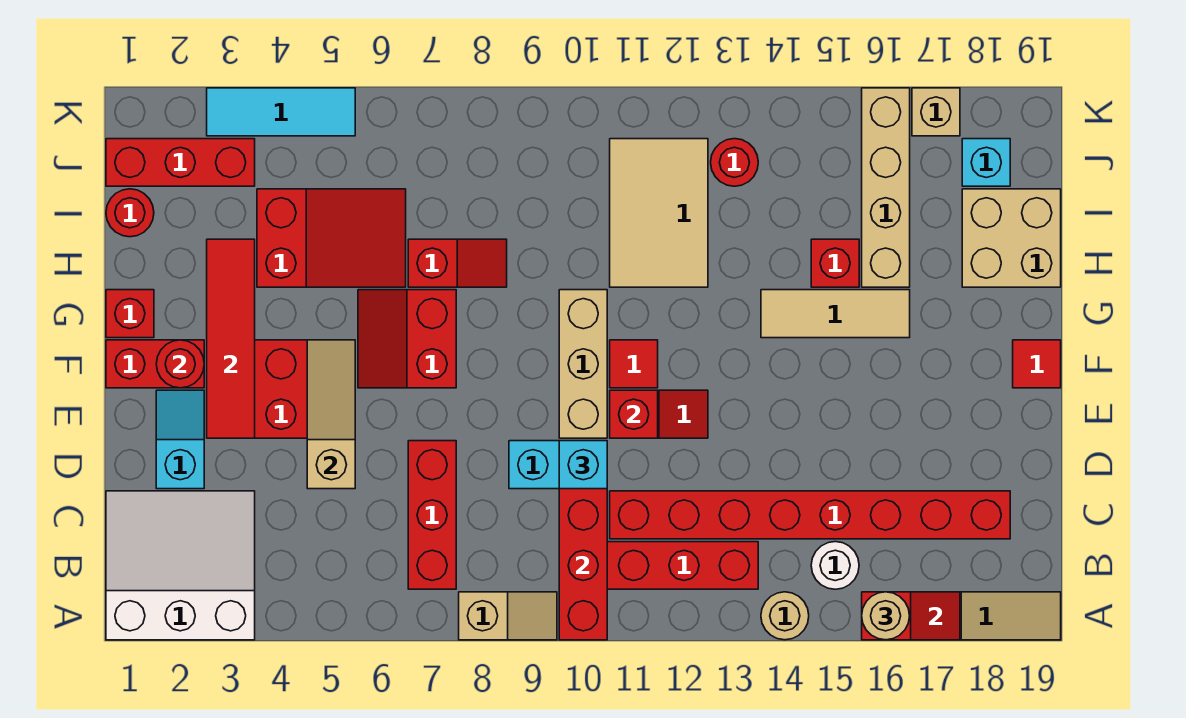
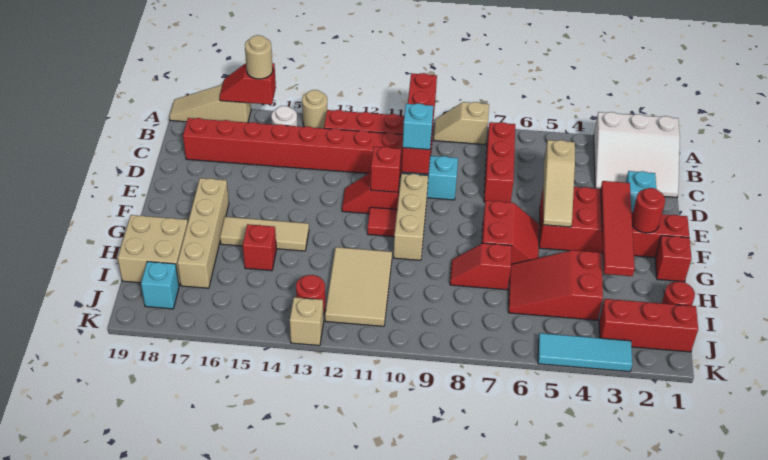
red tile F19 level 1 -> none
tan brick H16:K16 level 1 -> tan brick F17:I17 level 1
tan brick K17 level 1 -> tan brick K13 level 1

